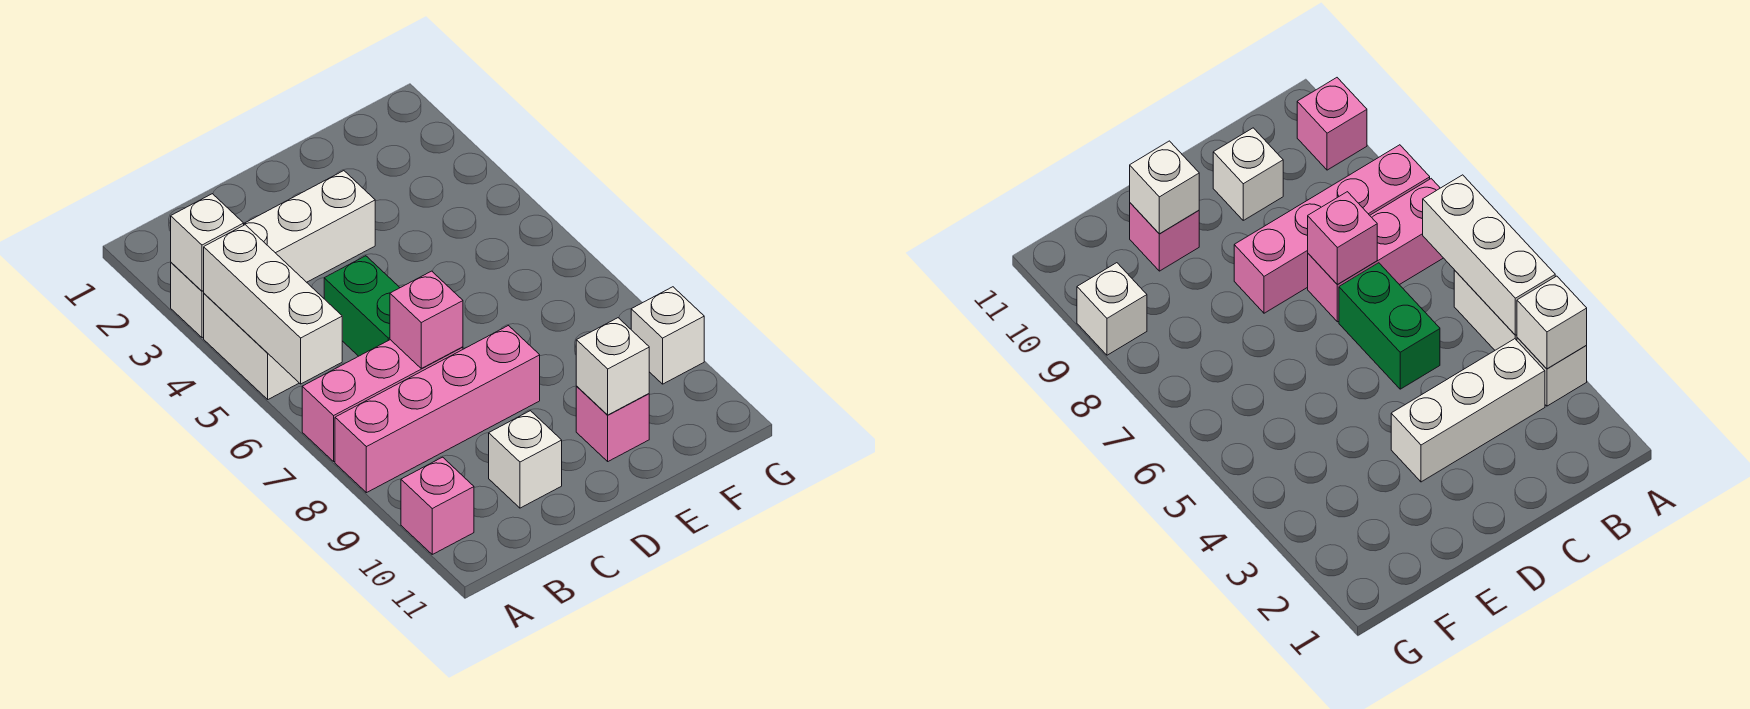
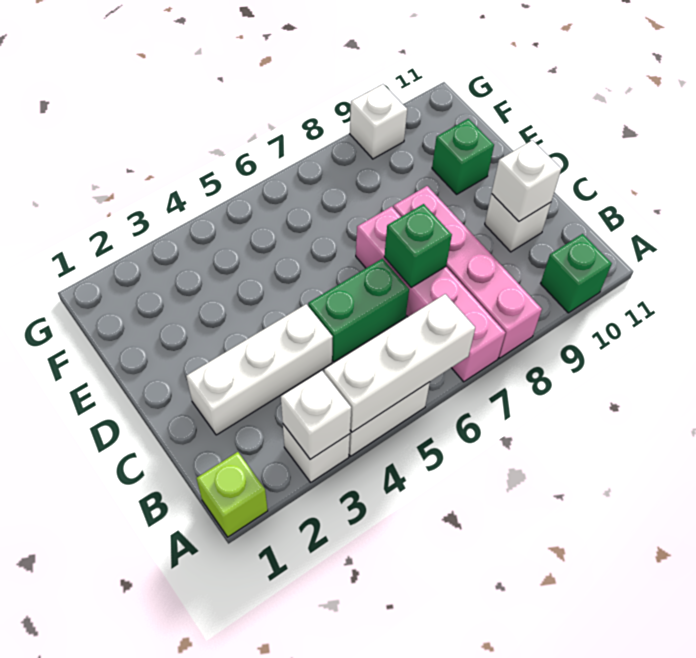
none -> lime brick A1 level 1
pink brick A7:C7 level 1 -> pink brick A7:D7 level 1
pink brick A10 level 1 -> green brick A10 level 1
white brick B3:D3 level 1 -> white brick C2:C4 level 1
pink brick C7 level 2 -> green brick C7 level 2
pink brick E10 level 1 -> green brick E10 level 1
white brick E10 level 2 -> white brick C10 level 2

